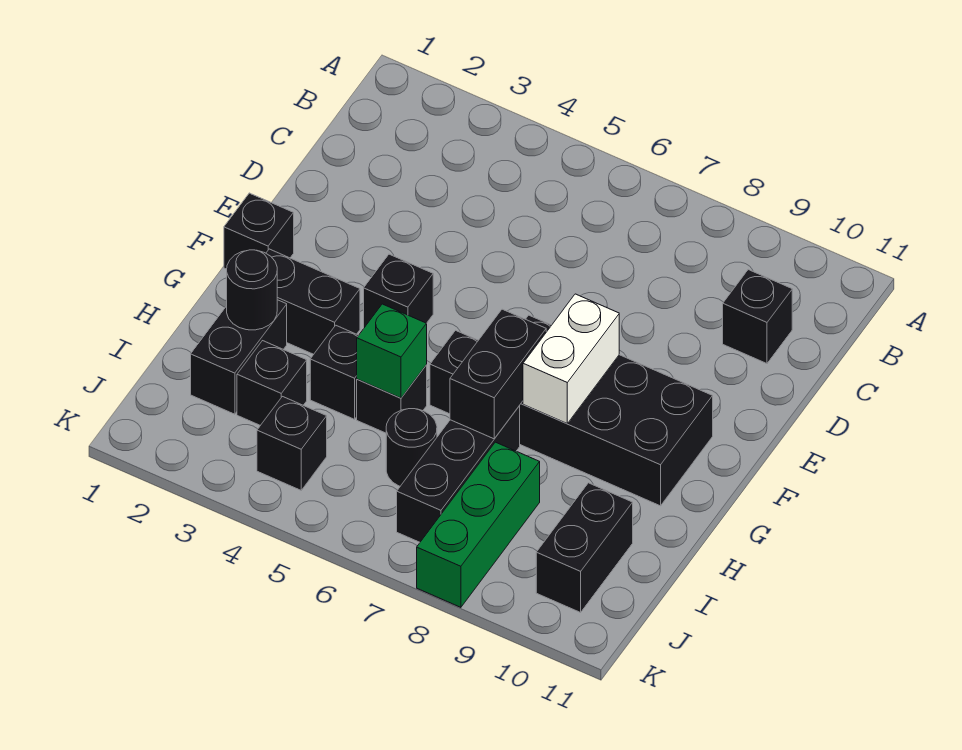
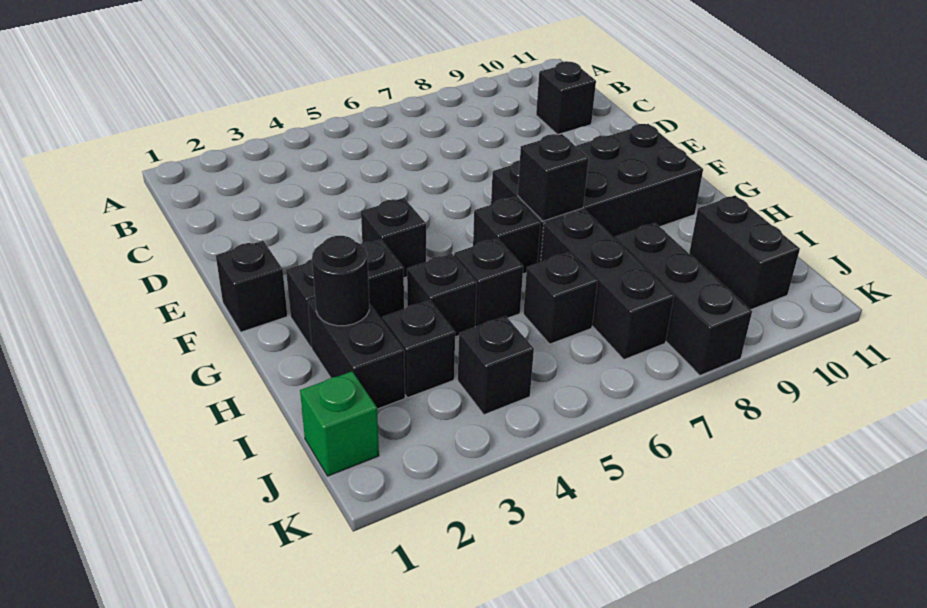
white brick F8:G8 level 2 -> none
black brick G7:H7 level 2 -> black brick G7 level 2
green brick H5 level 2 -> green brick J1 level 1
black round brick I6 level 1 -> black brick I6 level 1
green brick I8:K8 level 1 -> black brick I8:K8 level 1

